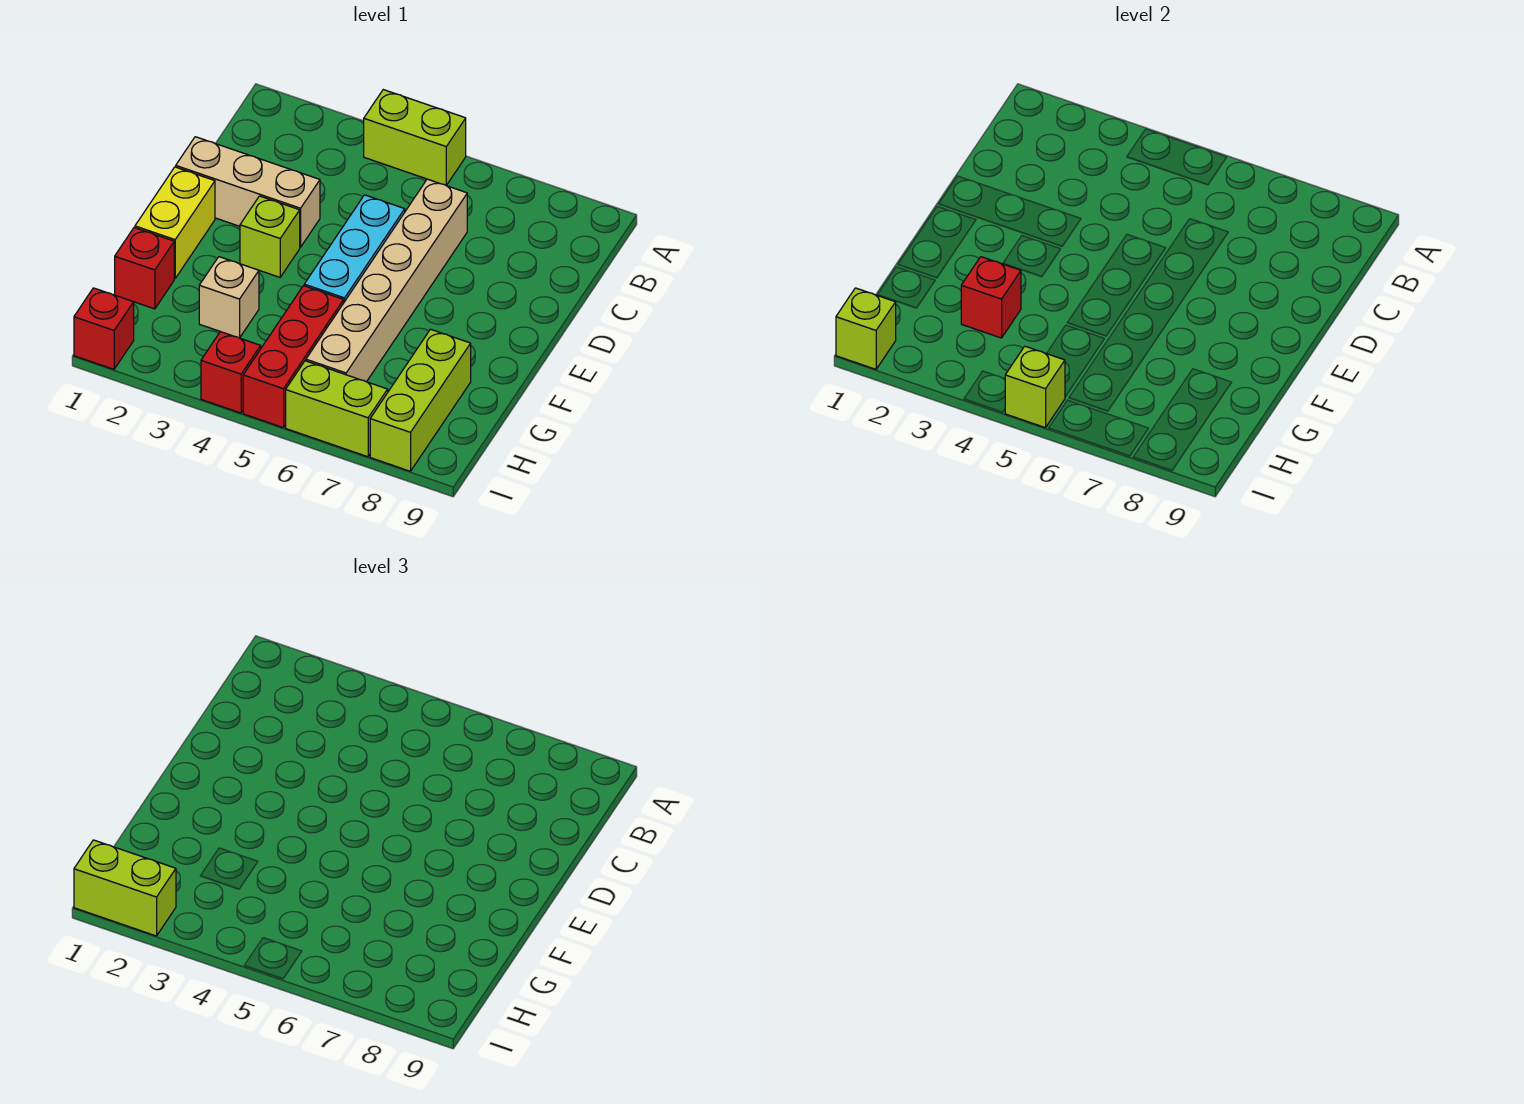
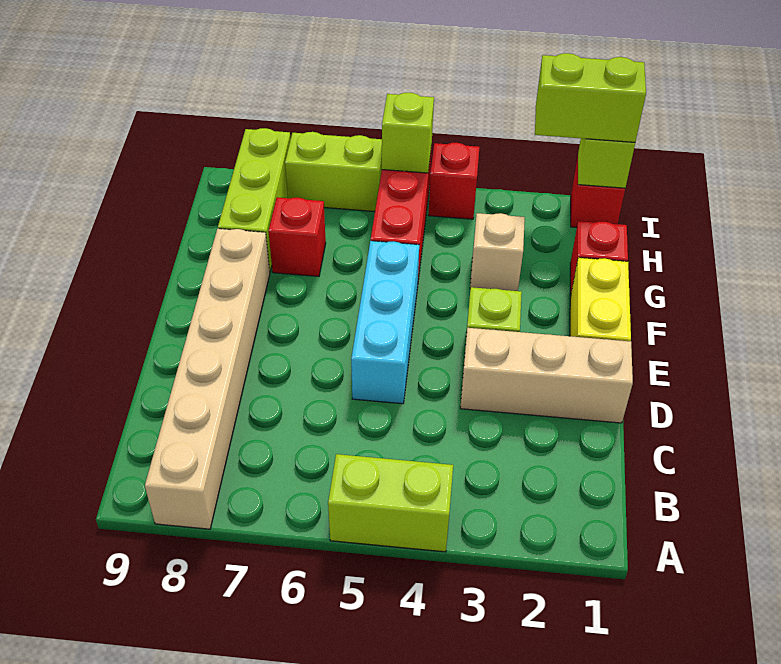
tan brick C6:H6 level 1 -> tan brick A8:F8 level 1
red brick G3 level 2 -> red brick G7 level 1

